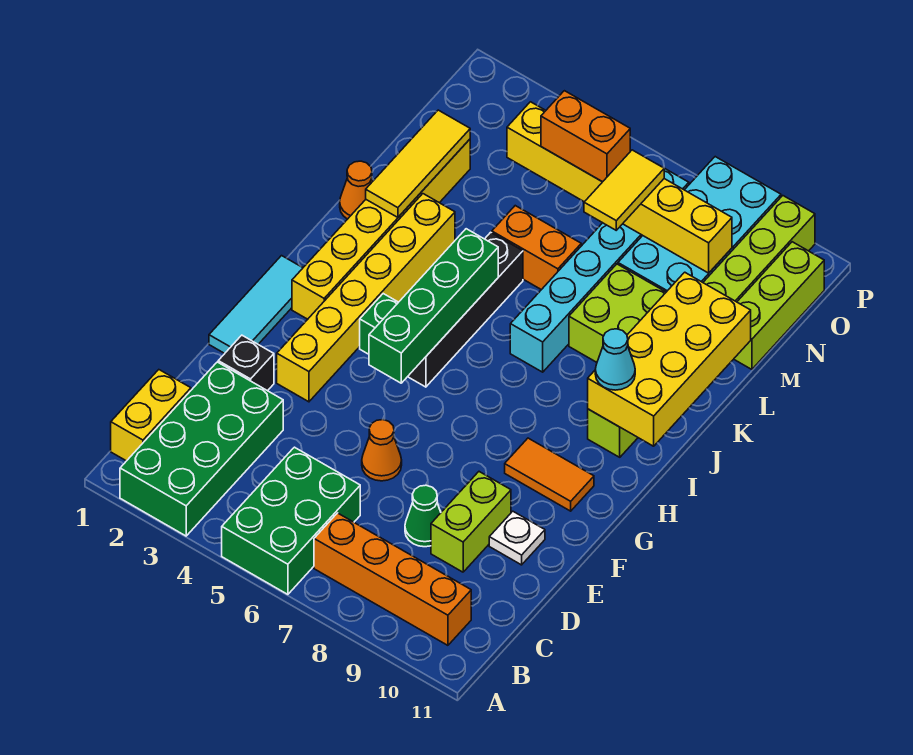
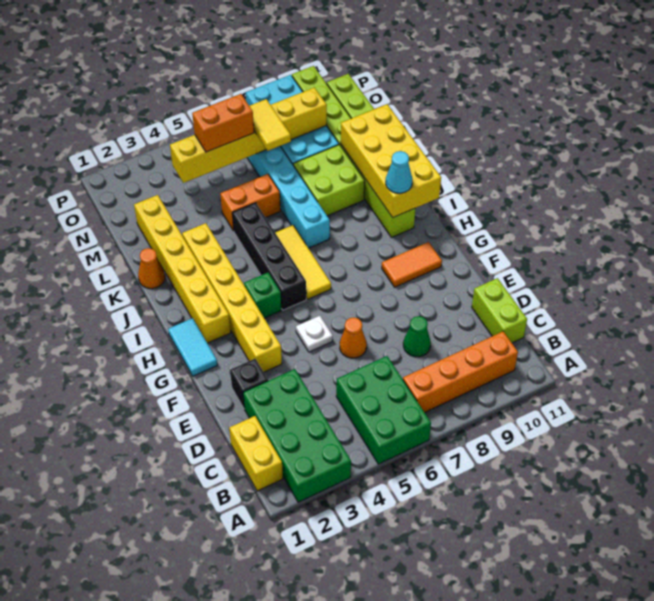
lime brick D9:E9 level 1 -> lime brick C11:D11 level 1
white plate E10 level 1 -> white plate F5 level 1
cyan tile F1:H1 level 1 -> cyan tile G1:H1 level 1
green brick G5:J5 level 2 -> none
yellow tile K2:M2 level 2 -> yellow tile H6:J6 level 1

